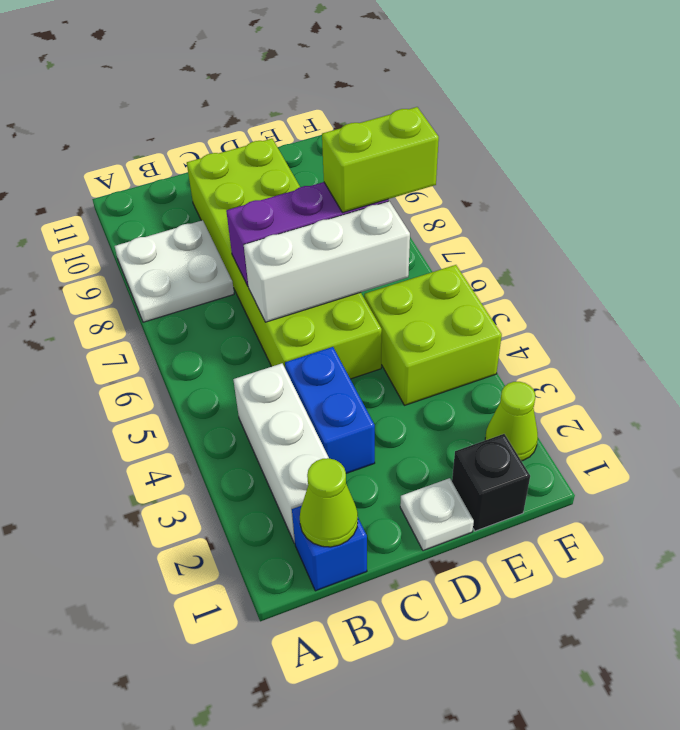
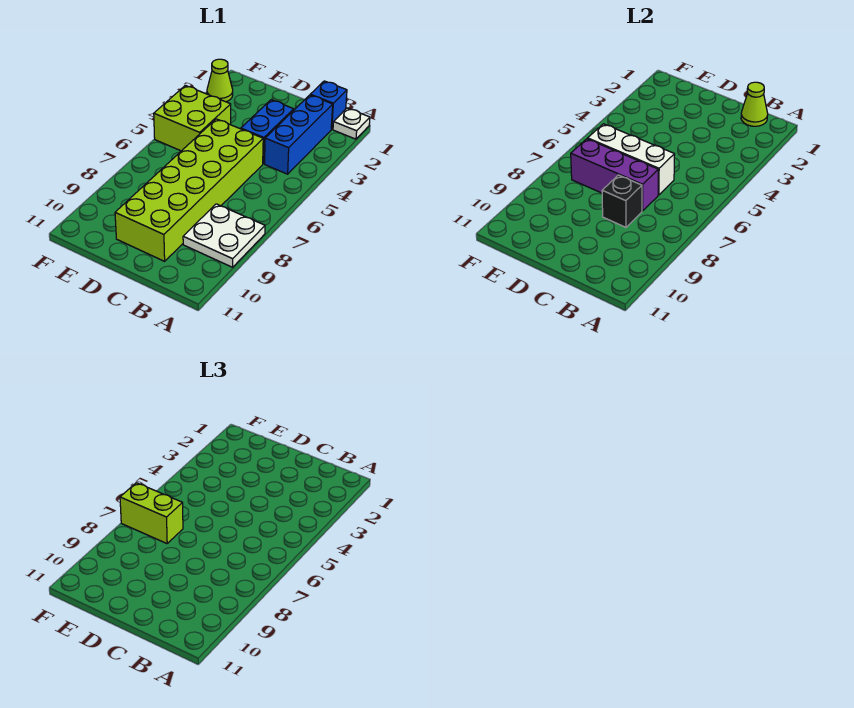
white brick B2:B4 level 1 -> blue brick B2:B4 level 1
white plate D1 level 1 -> white plate A1 level 1
black brick E1 level 1 -> black brick C8 level 2

